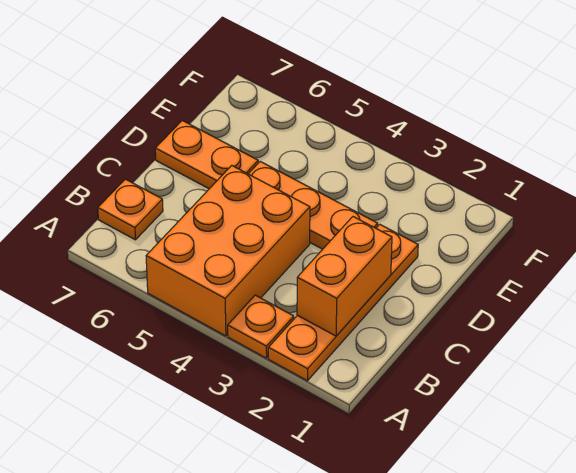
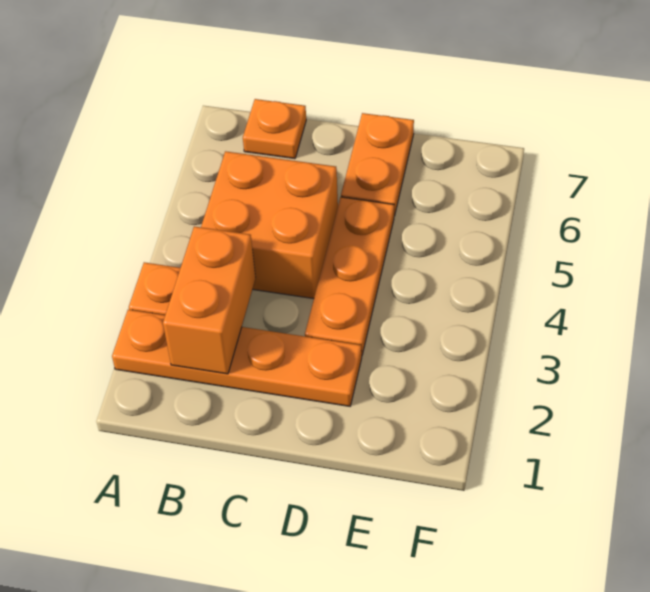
orange brick A4:C5 level 1 -> orange brick B4:C5 level 1
orange brick B2:C2 level 2 -> orange brick B2:B3 level 2

